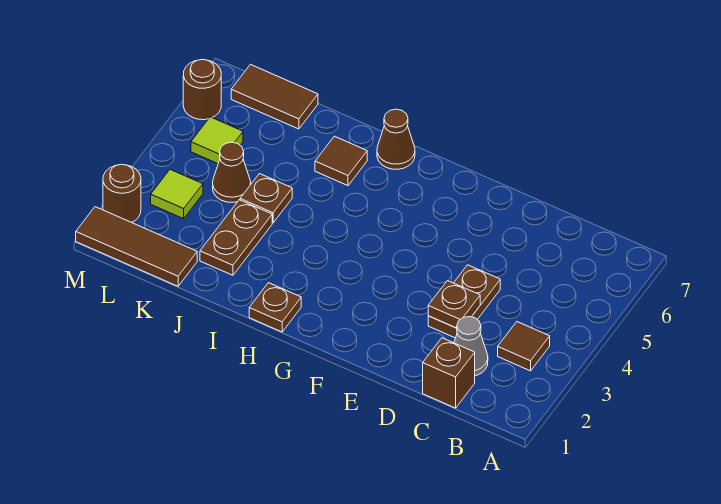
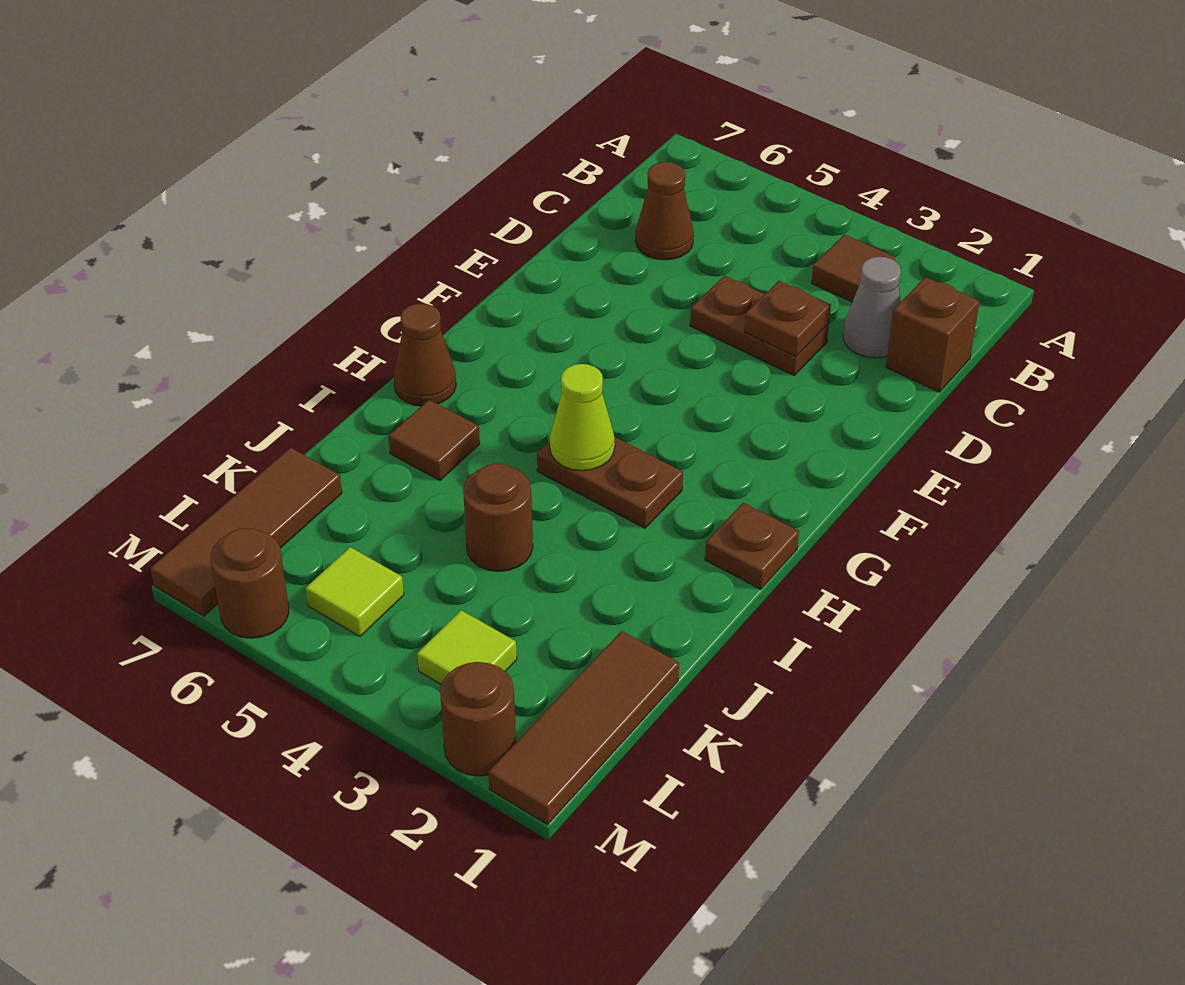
none -> lime cone H4 level 2
brown plate J2:J3 level 1 -> brown plate H3:H4 level 1
brown plate J4 level 1 -> brown round brick J4 level 1
brown cone K4 level 1 -> brown cone C6 level 1
brown tile K7:L7 level 1 -> brown tile K7:M7 level 1

